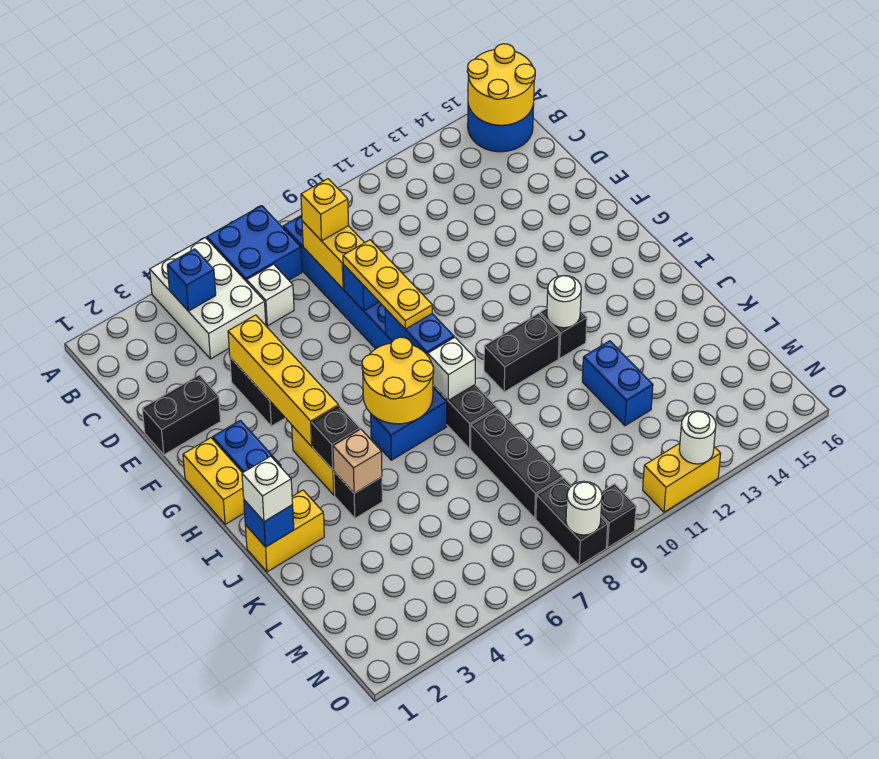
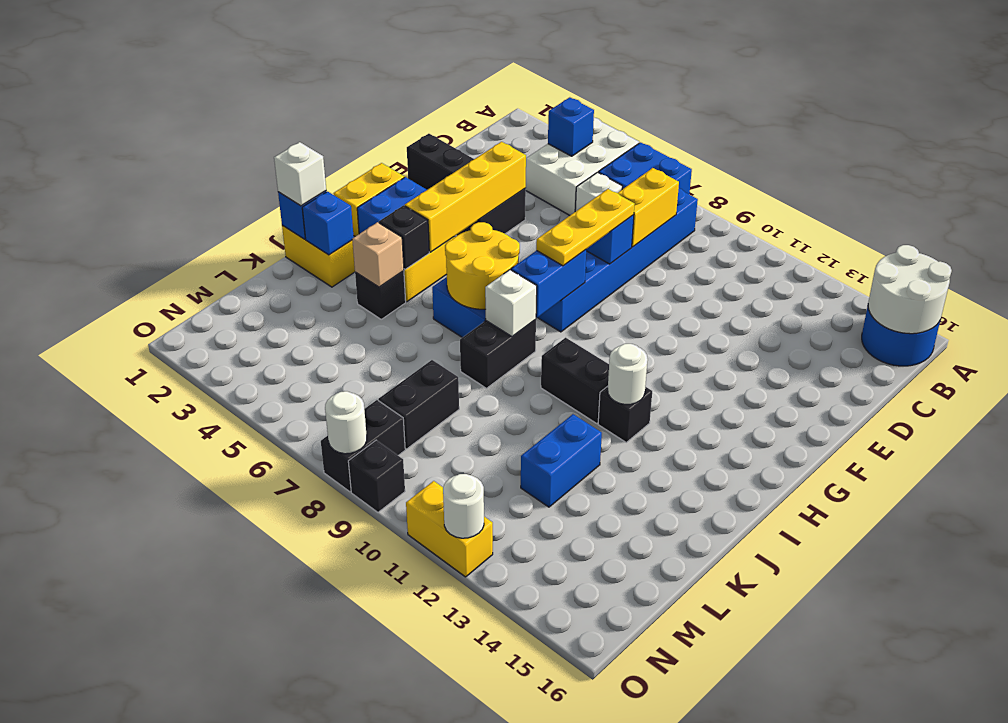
yellow round brick A15:B16 level 2 -> white round brick A15:B16 level 2
yellow brick C8 level 3 -> none
none -> blue brick J2 level 2
black brick K8:M8 level 1 -> black brick L8:M8 level 1

